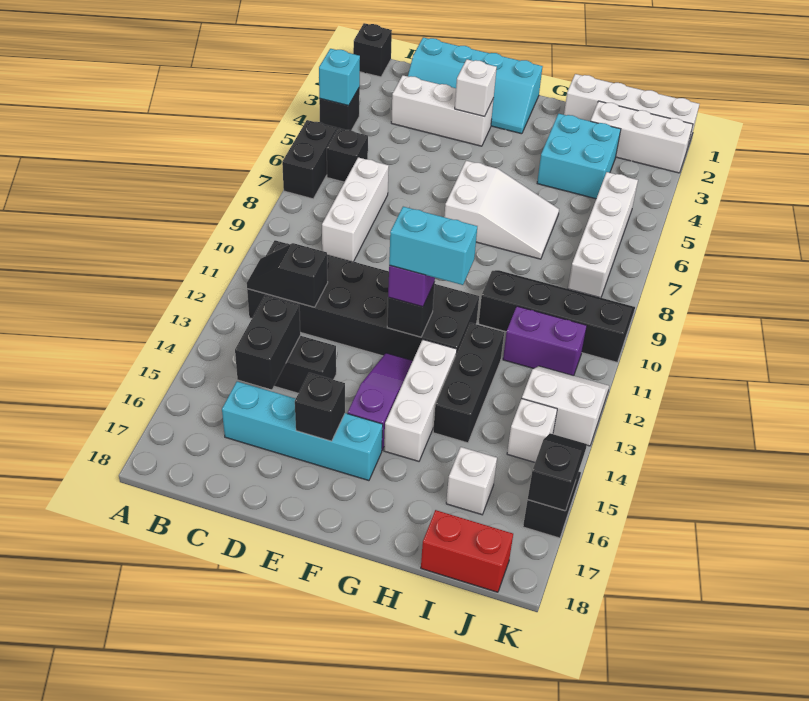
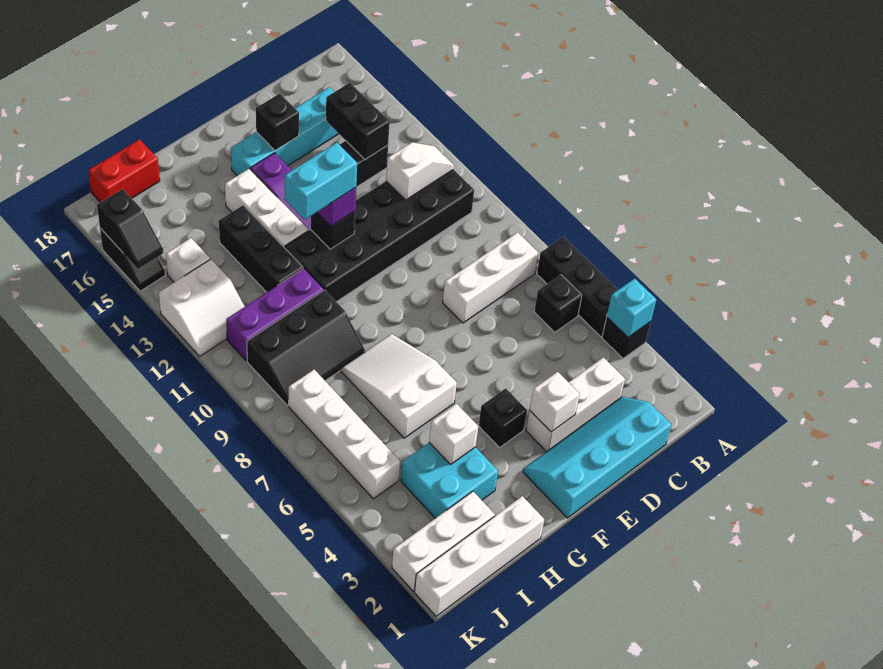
black brick A1 level 1 -> black brick F4 level 1
black brick A6:A7 level 1 -> black brick A5:A7 level 1
black slope B12:C12 level 2 top C -> white slope B12:C12 level 2 top C
white brick C7:C9 level 1 -> white brick B8:D8 level 1
white slope F6:H7 level 1 top F -> white slope G6:H8 level 1 top 6
black slope H9:K10 level 1 top 10 -> black slope H9:J10 level 1 top 10
purple brick I11:J11 level 1 -> purple brick H11:J11 level 1
white brick I16 level 1 -> white brick H4 level 2

